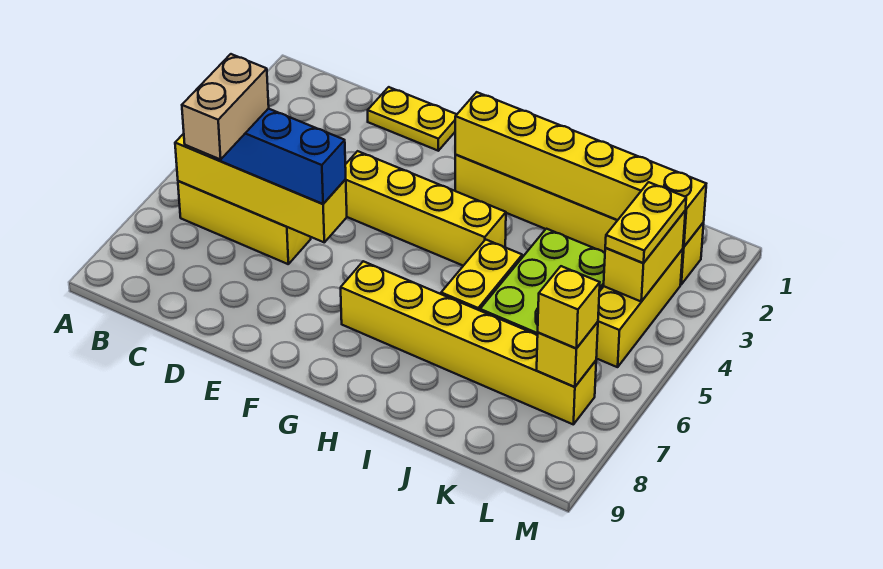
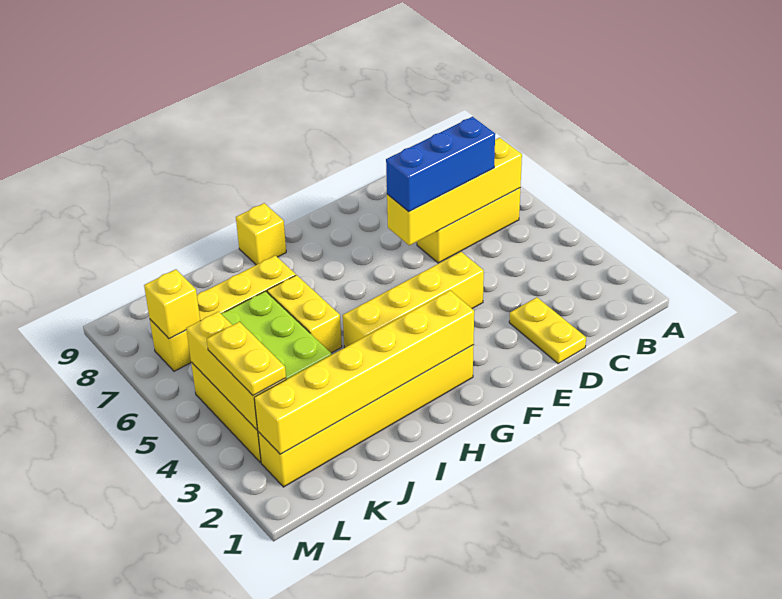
tan brick C6:C7 level 4 -> none
yellow plate D1:E1 level 1 -> yellow plate D1:D2 level 1
yellow brick G7:L7 level 1 -> yellow brick I7:L7 level 1
yellow brick L3:L4 level 2 -> yellow brick L3:L5 level 2
yellow brick L7 level 3 -> yellow brick H9 level 1

